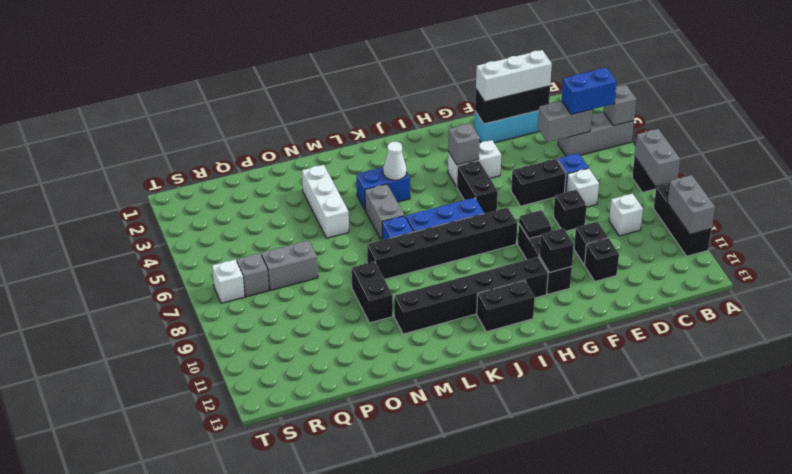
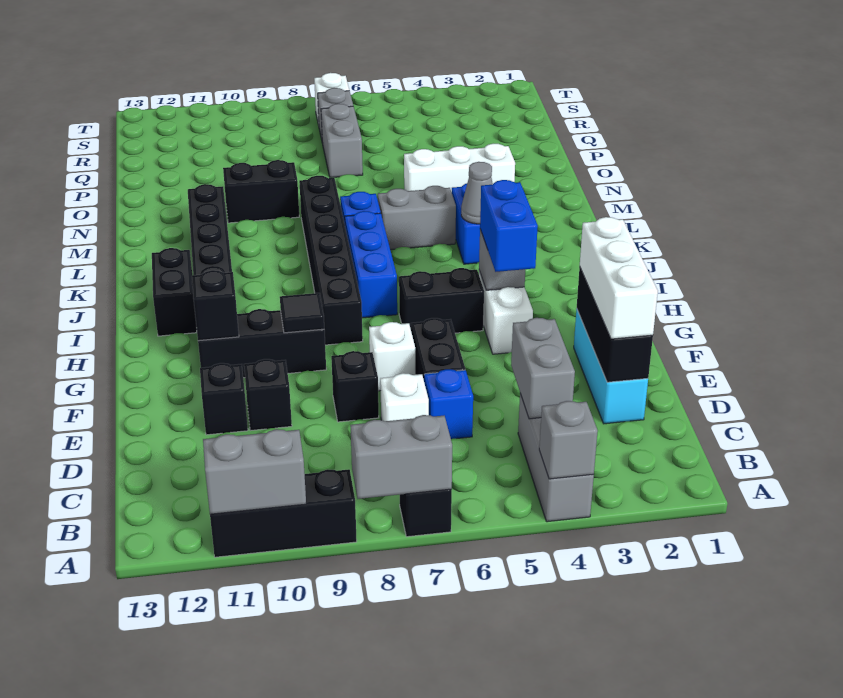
blue brick B4:C4 level 3 -> blue brick G4:H4 level 3
white brick C9 level 1 -> white brick F7 level 1
white cone K4 level 2 -> grey cone K4 level 2

